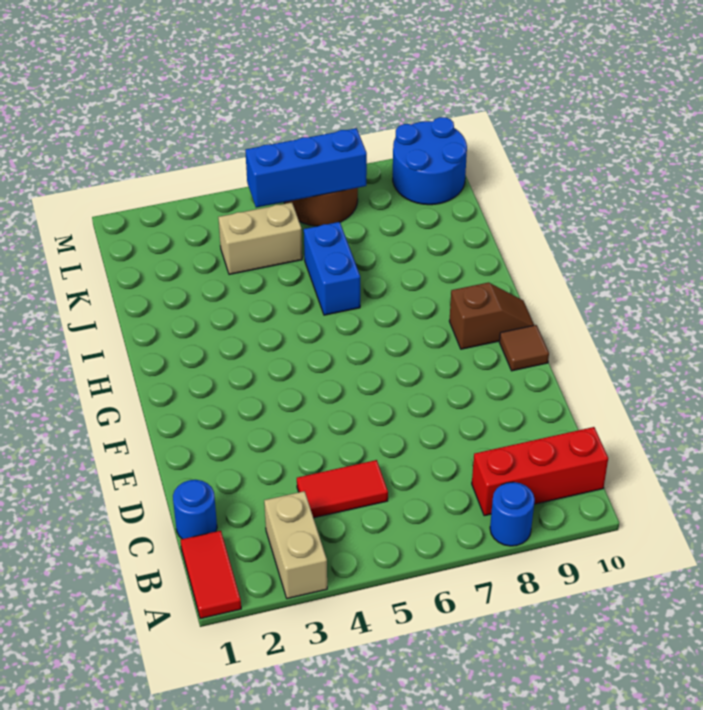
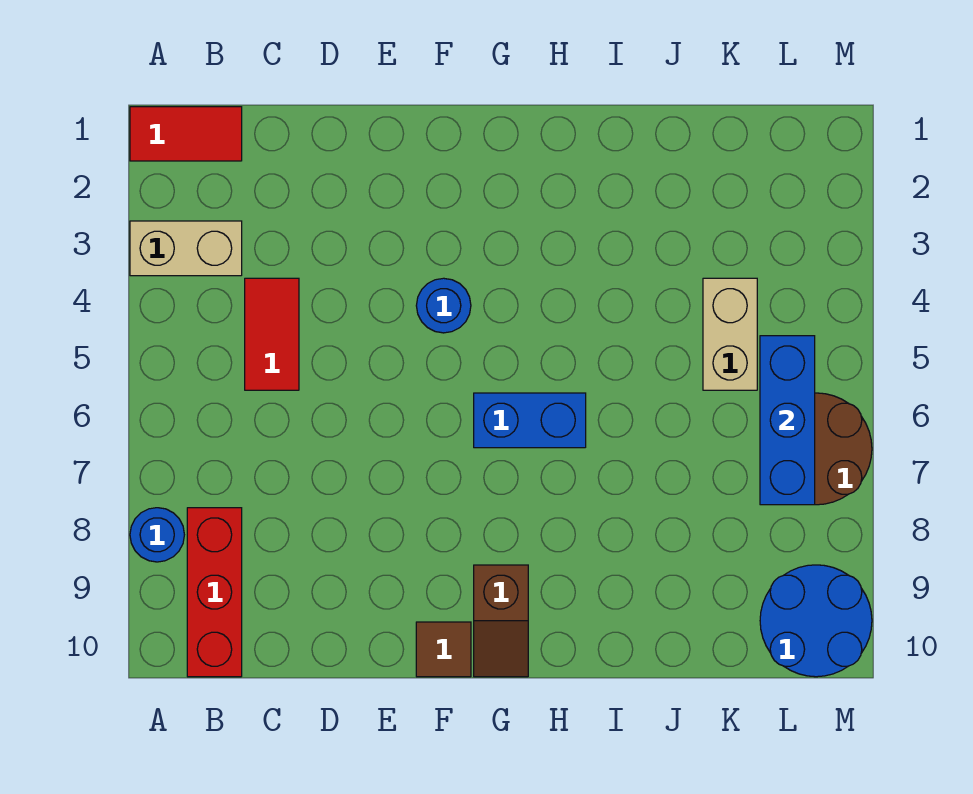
blue round brick C1 level 1 -> blue round brick F4 level 1
blue brick I6:J6 level 1 -> blue brick G6:H6 level 1

